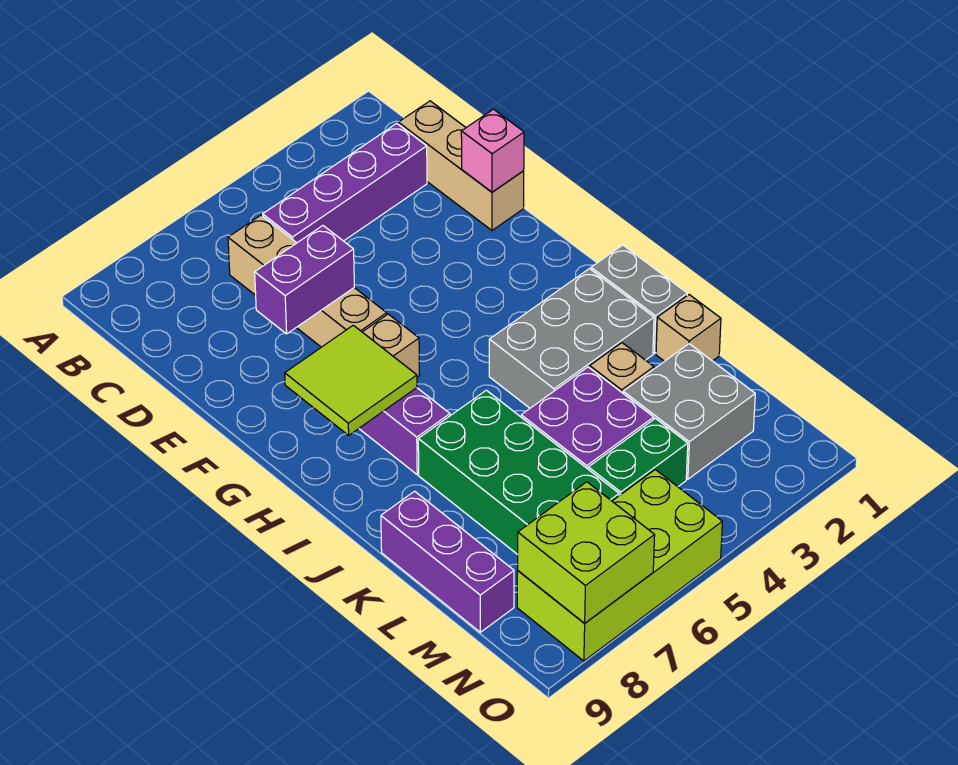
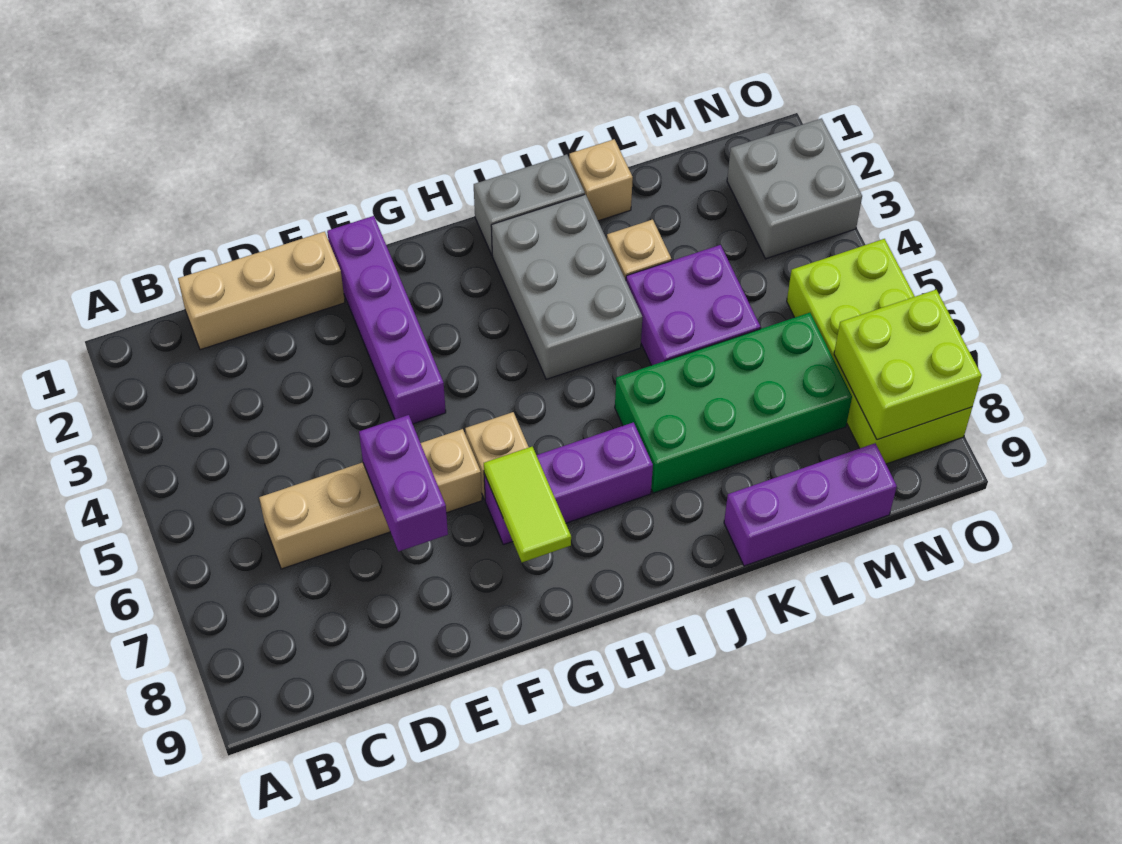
purple brick C2:C5 level 1 -> purple brick F1:F4 level 1
pink brick E1 level 2 -> none
lime tile G7:H8 level 2 -> lime tile G7:G8 level 2
grey brick L2:M3 level 1 -> grey brick N2:O3 level 1
green brick M4:M5 level 1 -> none

